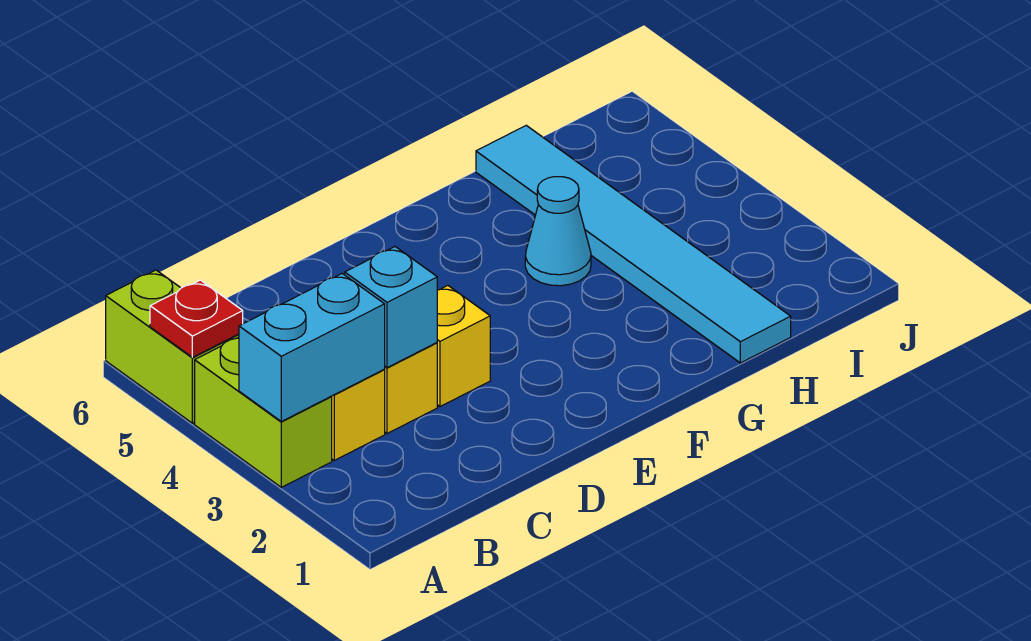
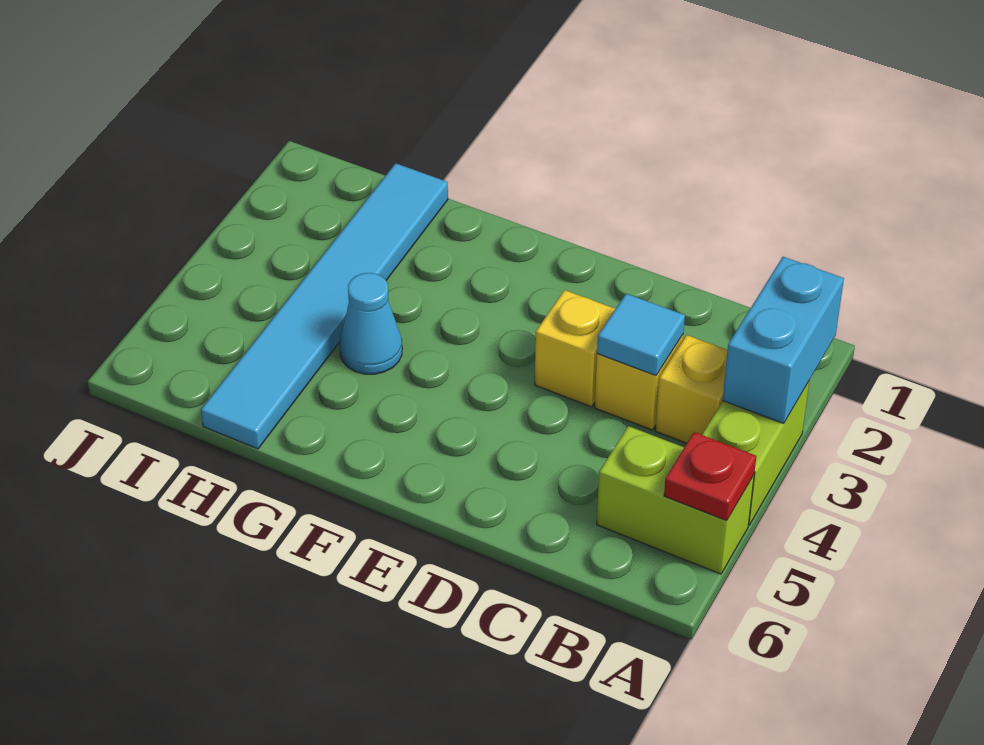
cyan brick A3:B3 level 2 -> cyan brick A2:A3 level 2
lime brick A5:A6 level 1 -> lime brick A5:B5 level 1
cyan brick C3 level 2 -> cyan tile C3 level 2

